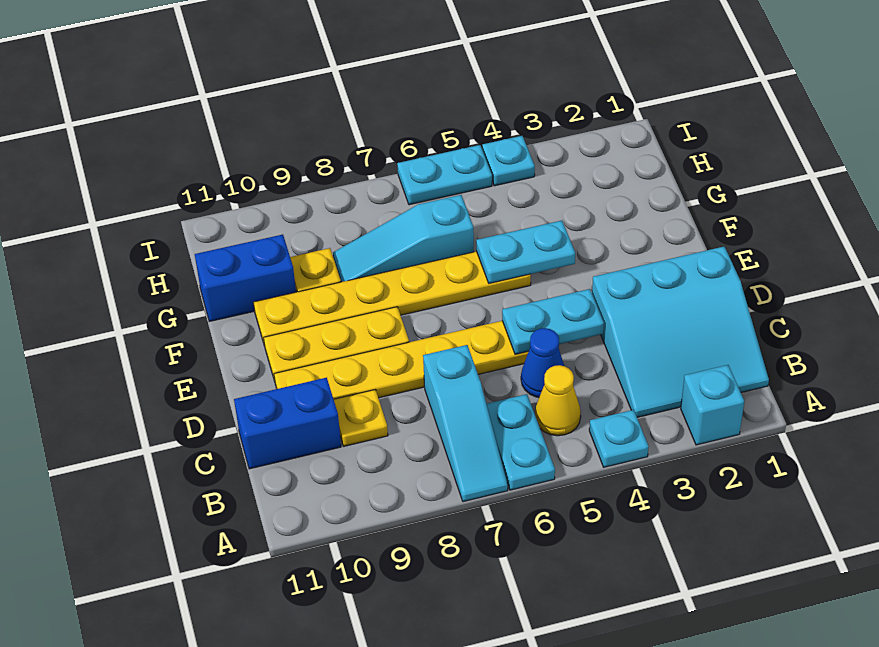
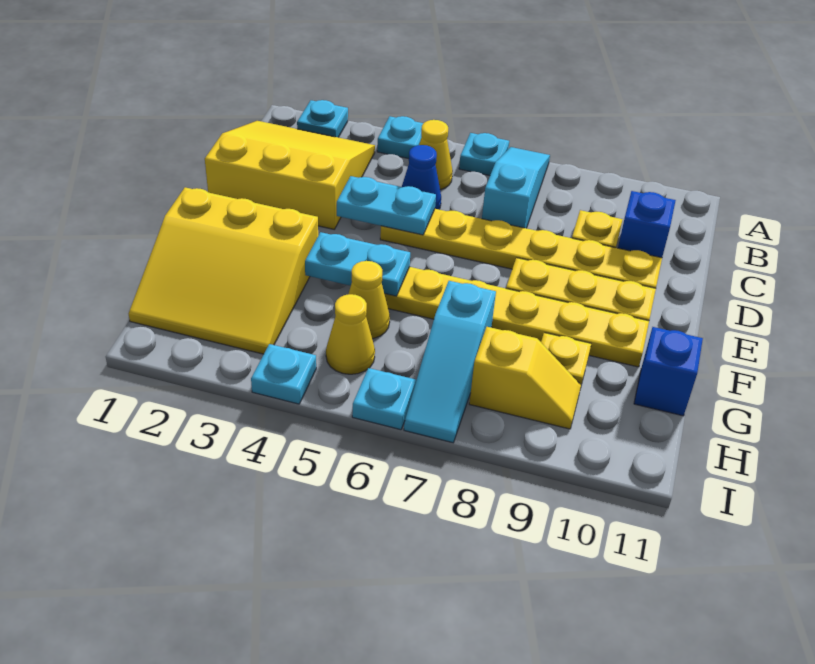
cyan brick A2 level 1 -> cyan plate A2 level 1
cyan plate A6:B6 level 1 -> cyan plate A6 level 1
cyan slope B1:D3 level 1 top D -> yellow slope B1:D3 level 1 top D
blue brick C10:C11 level 1 -> blue brick C10 level 1
none -> yellow slope F1:H3 level 1 top F
none -> yellow cone G5 level 1
cyan slope G6:G8 level 1 top 6 -> cyan slope G7:I7 level 1 top G
blue brick G10:G11 level 1 -> blue brick G11 level 1
none -> yellow cone H5 level 1
none -> yellow slope H8:H9 level 1 top 8
cyan plate I5:I6 level 1 -> cyan plate I6 level 1

